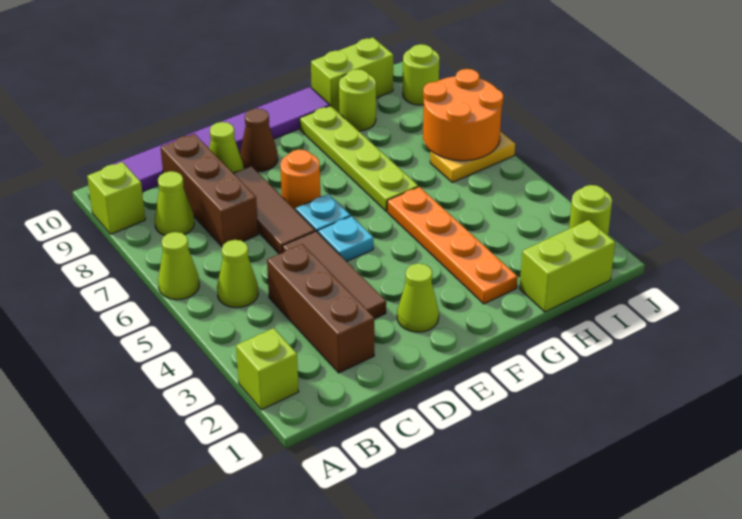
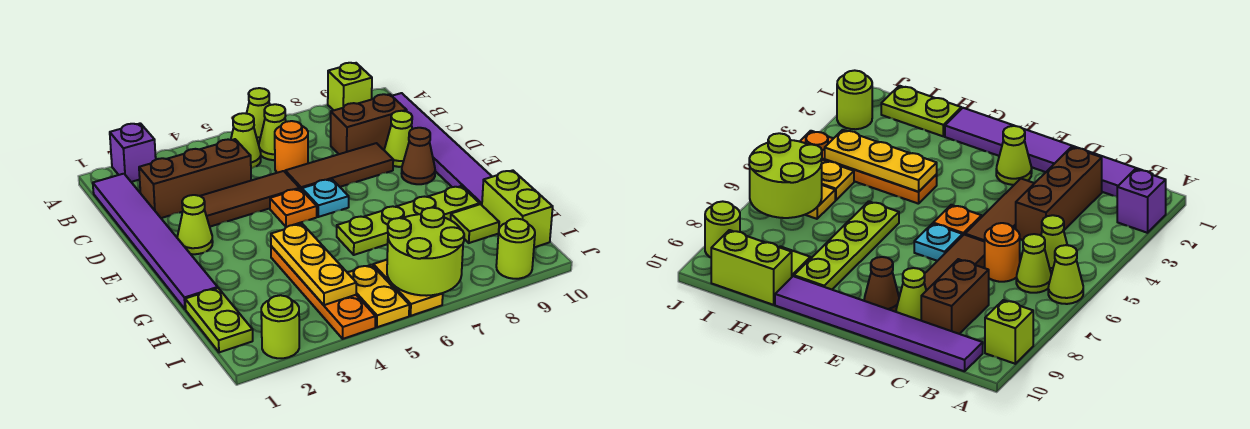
lime brick A2 level 1 -> purple brick A2 level 1
none -> purple tile B1:G1 level 1
lime cone B8 level 1 -> lime cone B6 level 1
brown brick C7:C9 level 1 -> brown brick C8:C9 level 1
cyan plate E5 level 1 -> orange plate E5 level 1
orange round brick E7 level 1 -> orange round brick C6 level 1
orange plate G2:G5 level 1 -> orange plate G4:J4 level 1
none -> yellow plate G4:I4 level 2
lime brick H1:I1 level 1 -> lime plate H1:I1 level 1
lime round brick H9 level 1 -> lime tile H9 level 1
none -> yellow plate I5:J5 level 1
orange round brick I6:J7 level 2 -> lime round brick I6:J7 level 2

